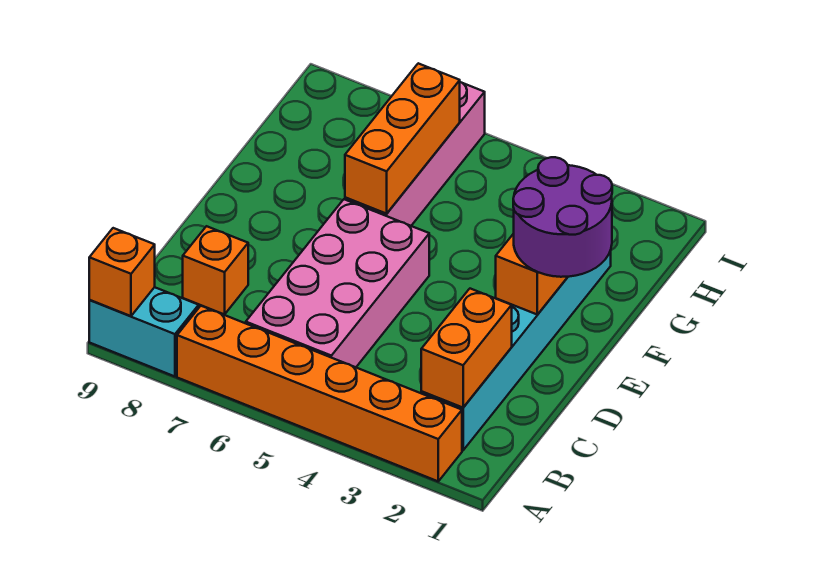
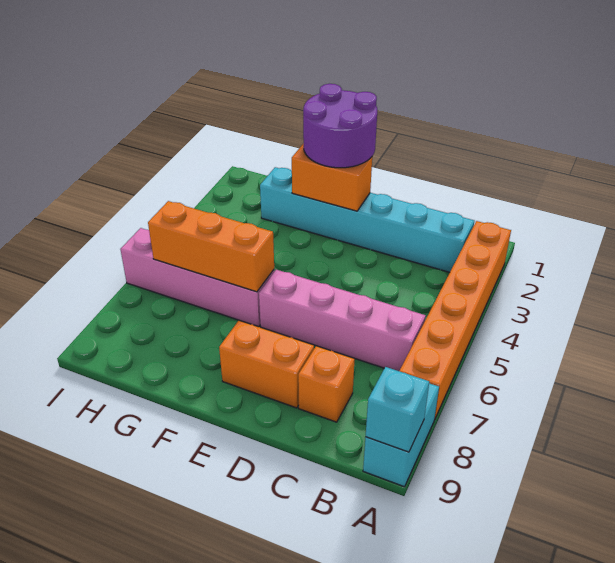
orange brick A9 level 2 -> cyan brick A9 level 2
orange brick B2:C2 level 2 -> orange brick D8:E8 level 1
pink brick B5:E6 level 1 -> pink brick B6:E6 level 1

